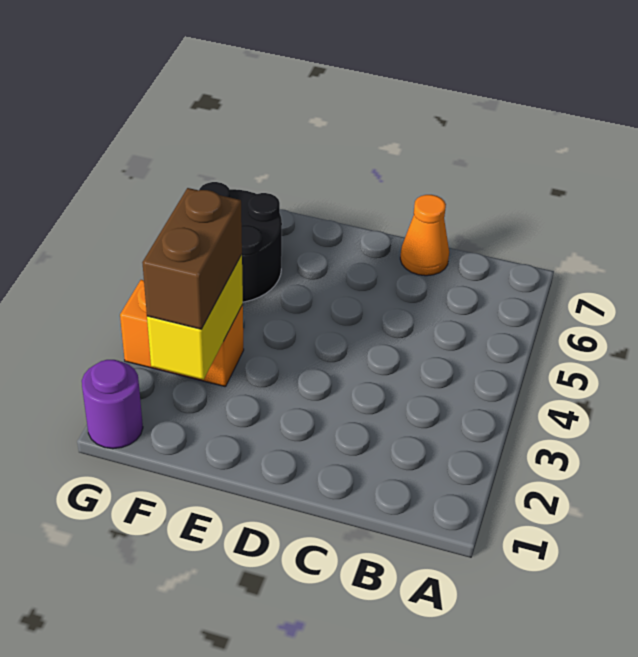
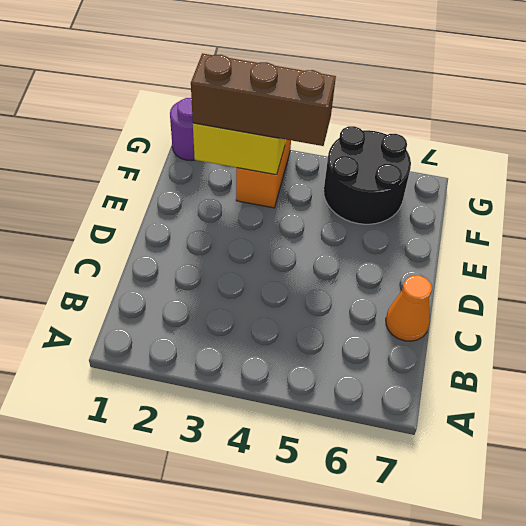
brown brick F2:F3 level 3 -> brown brick F2:F4 level 3

